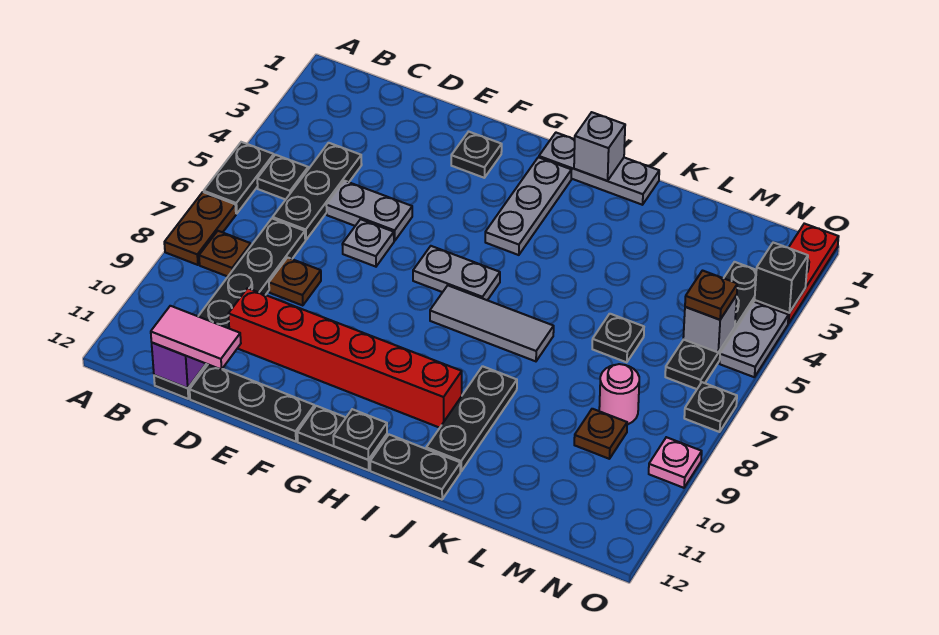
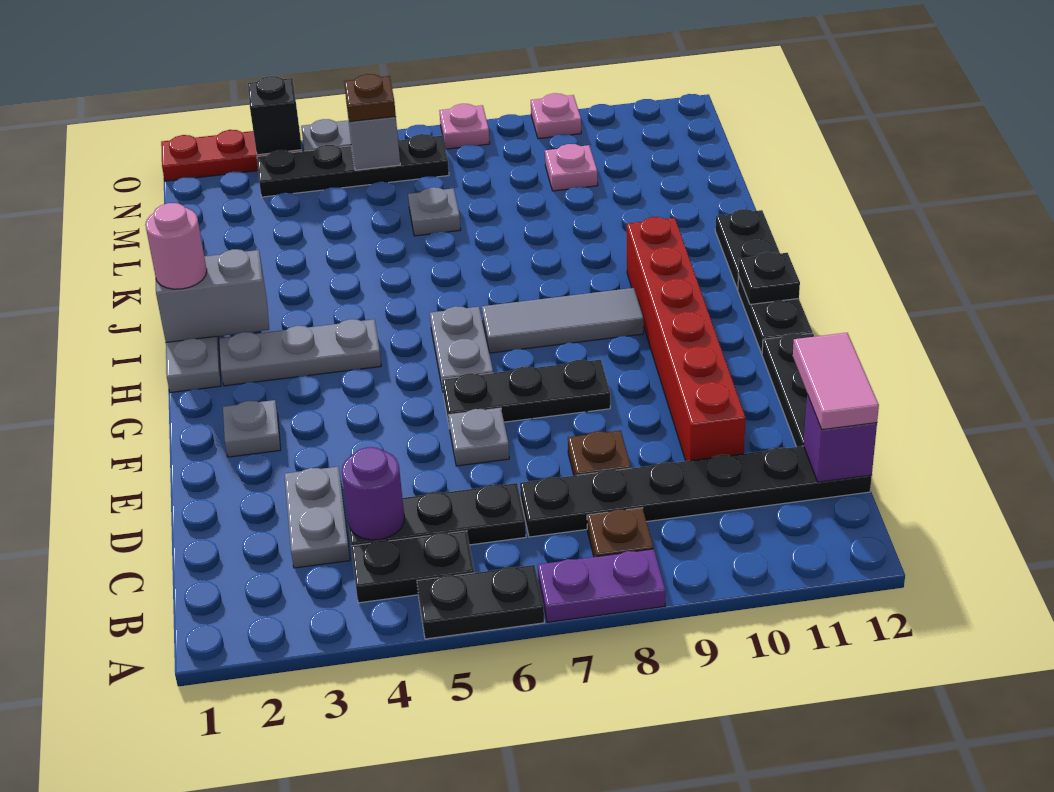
brown plate A7:A8 level 1 -> purple plate A7:A8 level 1
black plate B5 level 1 -> black plate B4:B5 level 1
none -> purple round brick C4 level 2
grey plate D5:E5 level 1 -> grey plate C3:D3 level 1
black plate F2 level 1 -> grey plate F2 level 1
grey tile H7:J7 level 1 -> grey tile H7:H9 level 1
grey brick I1 level 2 -> grey brick I1:I2 level 2
black plate J9:J11 level 1 -> black plate F6:F8 level 1
black plate L6 level 1 -> grey plate L6 level 1
pink round brick M8 level 1 -> pink round brick I1 level 3
brown plate M9 level 1 -> pink plate M9 level 1
black plate O7 level 1 -> pink plate O7 level 1

